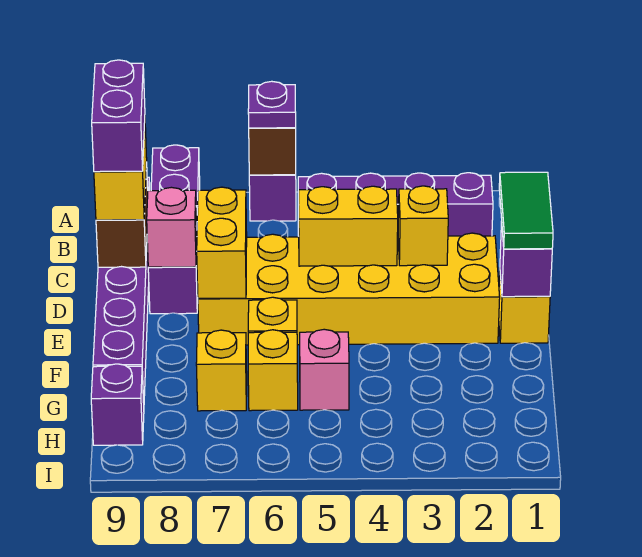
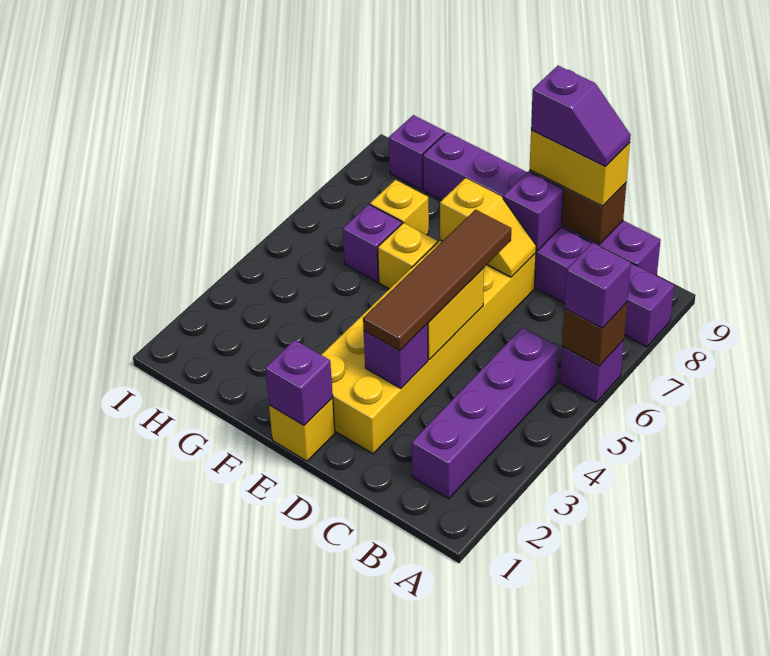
purple plate A6 level 3 -> purple brick A6 level 3
purple brick C9:D9 level 4 -> purple slope C9:D9 level 4 top D
green tile D1:E1 level 3 -> none
yellow brick D3 level 2 -> purple brick D3 level 2
none -> brown tile D3:D6 level 3
yellow brick D7:E7 level 2 -> yellow slope D7:E7 level 2 top E
pink brick D8 level 2 -> purple brick D8 level 2
pink brick G5 level 1 -> none
yellow brick G6 level 1 -> purple brick G6 level 1

